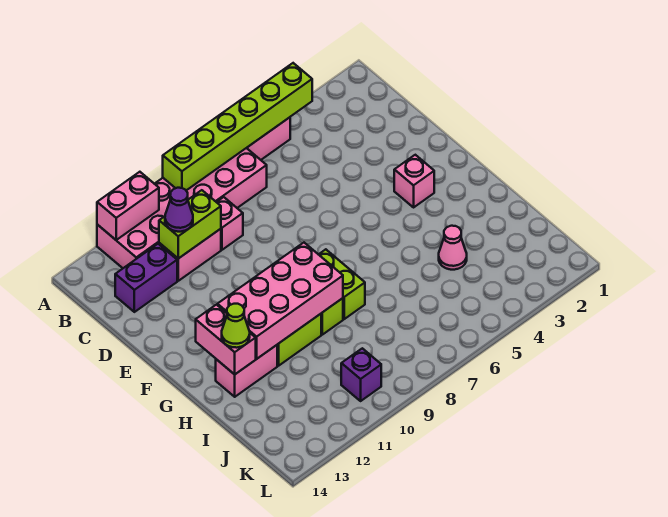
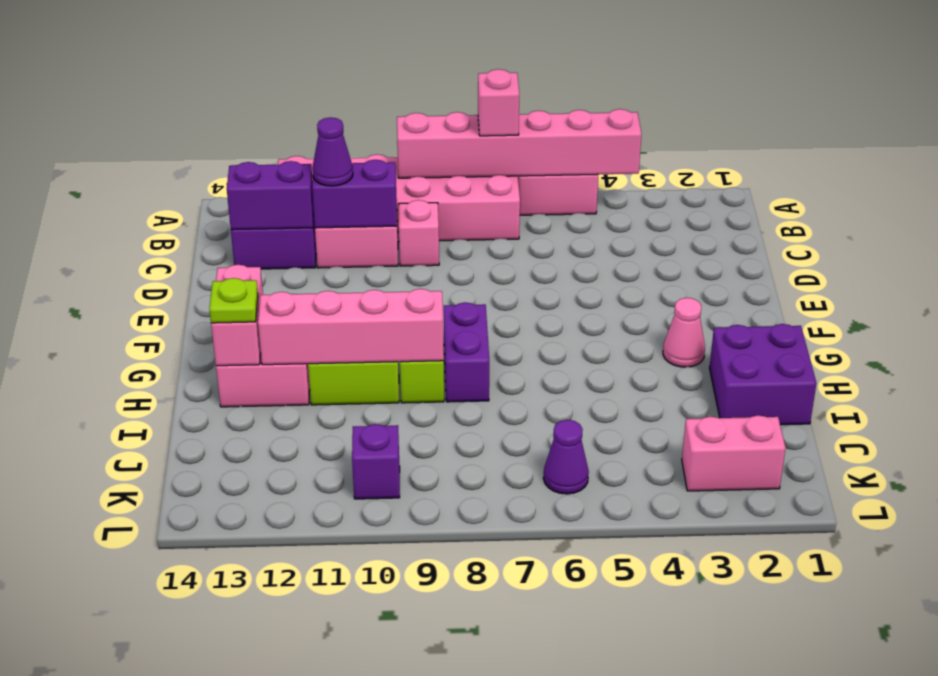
lime brick A4:A9 level 2 -> pink brick A4:A9 level 2
pink brick A11:A12 level 2 -> pink brick K2:K3 level 1
lime brick C10:C11 level 2 -> purple brick C10:C11 level 2
none -> purple brick C12:C13 level 2
pink brick F3 level 1 -> pink brick A7 level 3
lime brick G8:H8 level 1 -> purple brick G8:H8 level 1
pink brick G9:H12 level 2 -> pink brick H9:H12 level 2
none -> purple brick H1:I2 level 1
lime cone H13 level 3 -> lime plate H13 level 3
pink cone I4 level 1 -> pink cone G3 level 1
none -> purple cone K6 level 1

